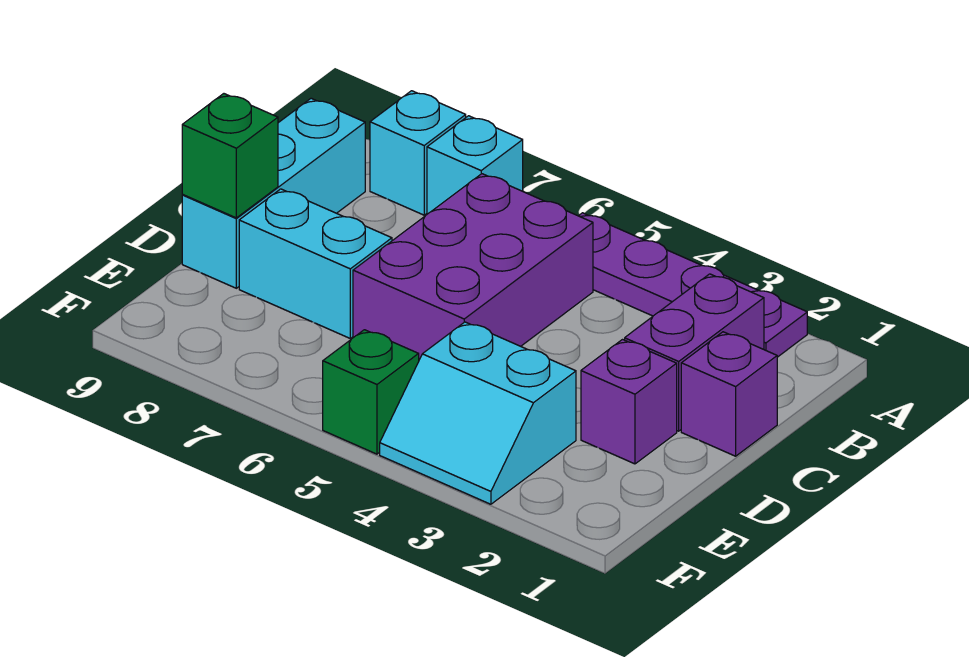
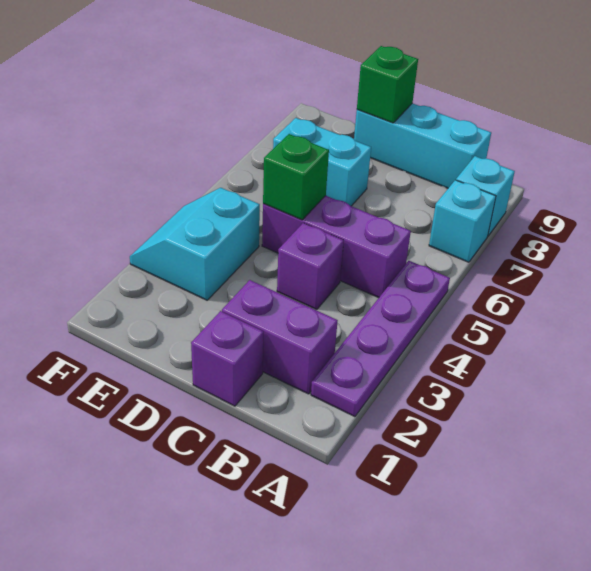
purple brick B5:D6 level 1 -> purple brick B5:D5 level 1
purple brick D2 level 1 -> purple brick C4 level 1
cyan brick D7:D8 level 1 -> cyan brick D7:E7 level 1
green brick F5 level 1 -> green brick D5 level 2

